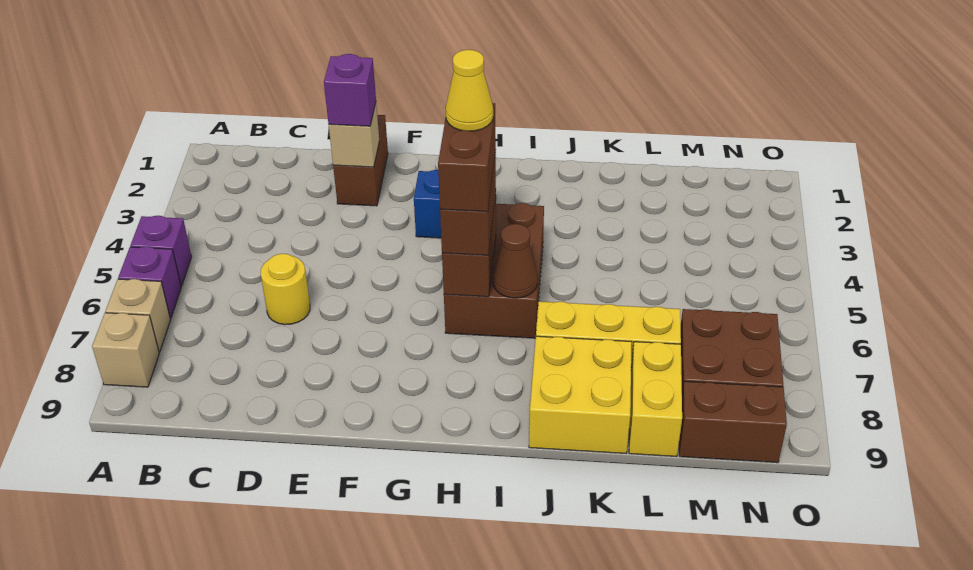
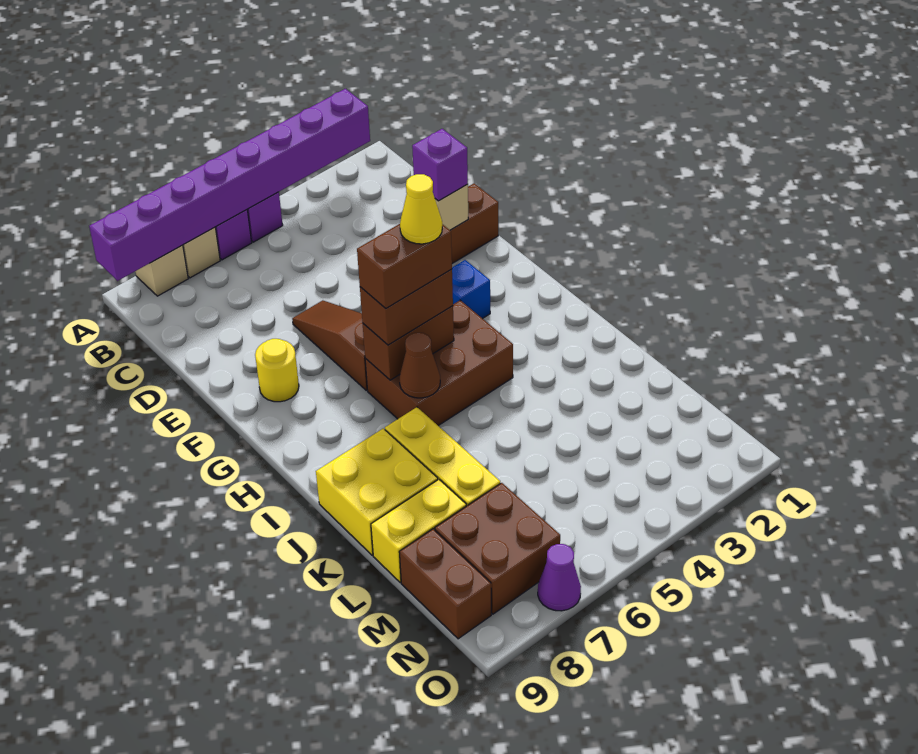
none -> purple brick A2:A9 level 2
yellow round brick D6 level 1 -> yellow round brick F8 level 1
none -> brown slope E6:G6 level 1 top G
none -> purple cone O7 level 1

